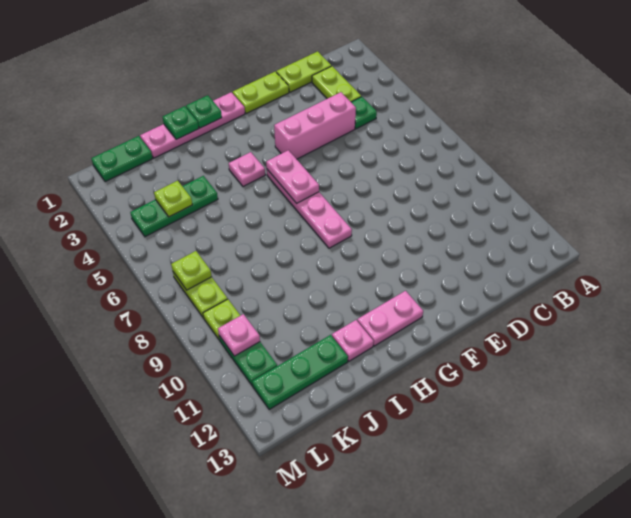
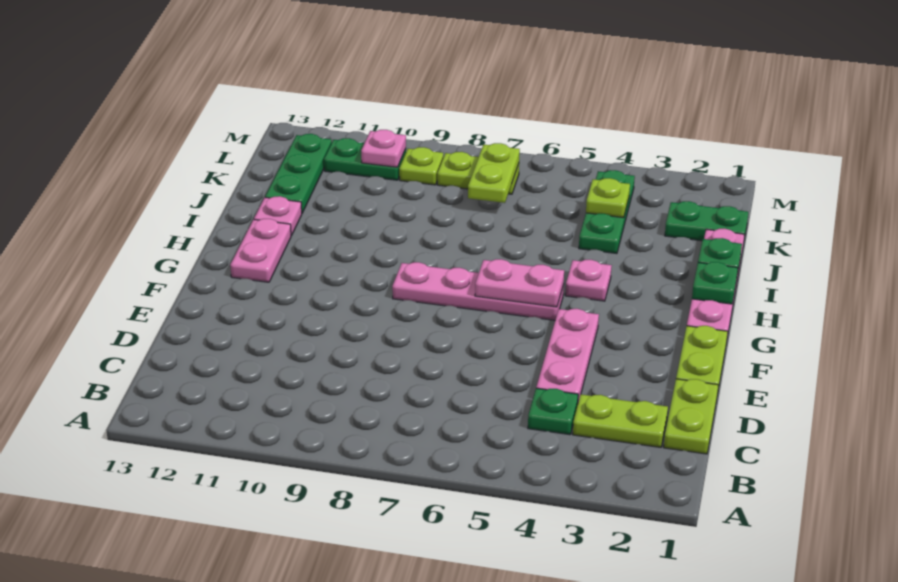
pink brick D4:F4 level 1 -> pink plate D4:F4 level 1
green plate K1:L1 level 1 -> green plate K1:K2 level 1
lime plate L7 level 2 -> lime plate K7:L7 level 2

